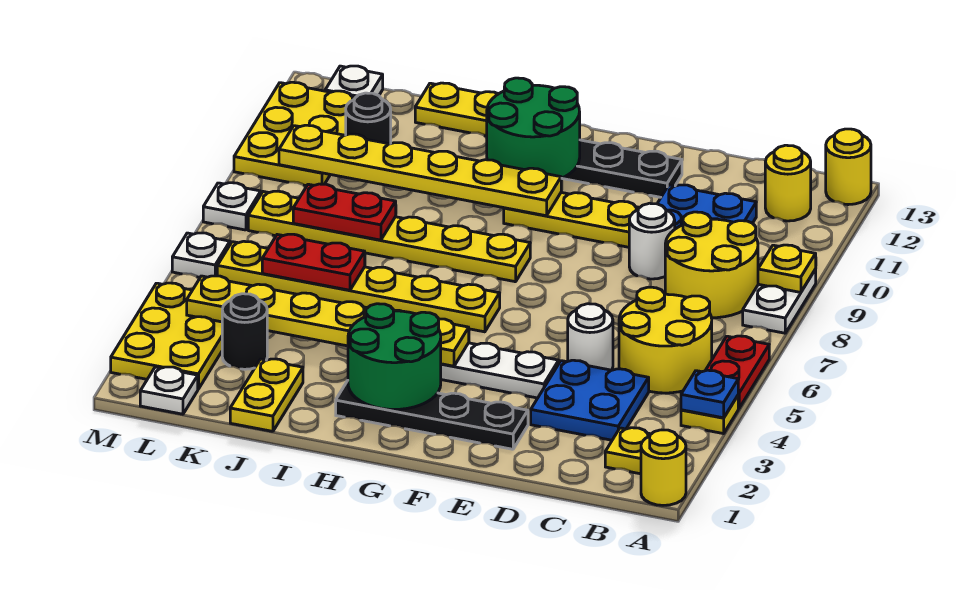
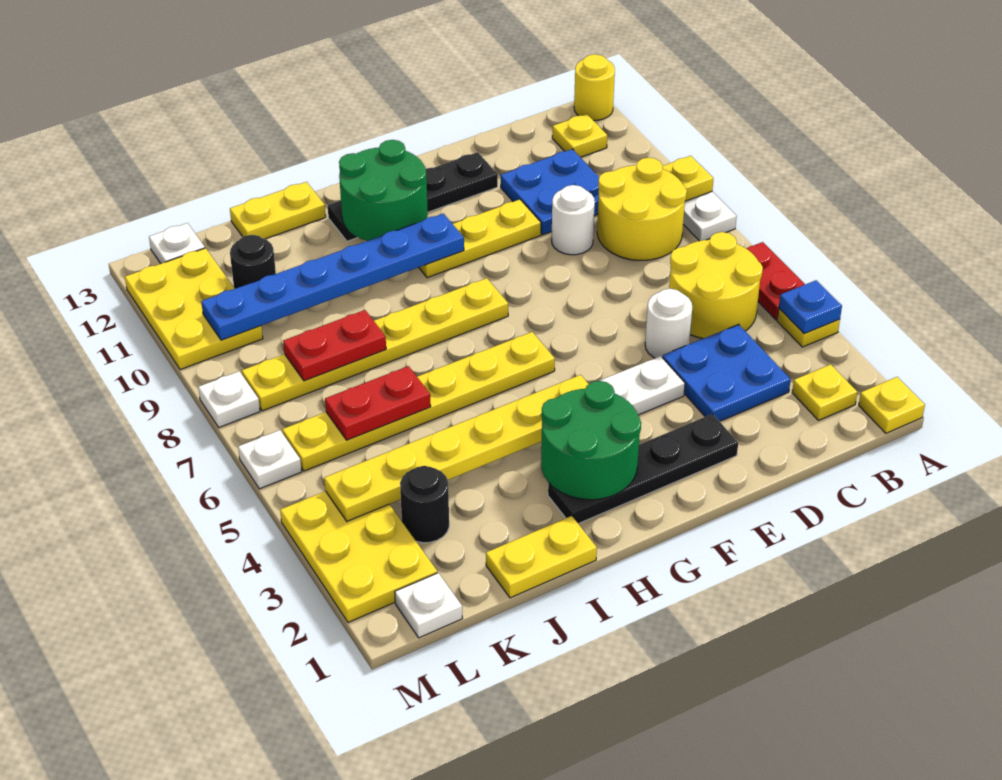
yellow round brick A1 level 1 -> yellow plate A1 level 1
yellow round brick B12 level 1 -> yellow plate B12 level 1
yellow plate G10:L10 level 2 -> blue plate G10:L10 level 2
yellow plate J1:J2 level 1 -> yellow plate I1:J1 level 1

